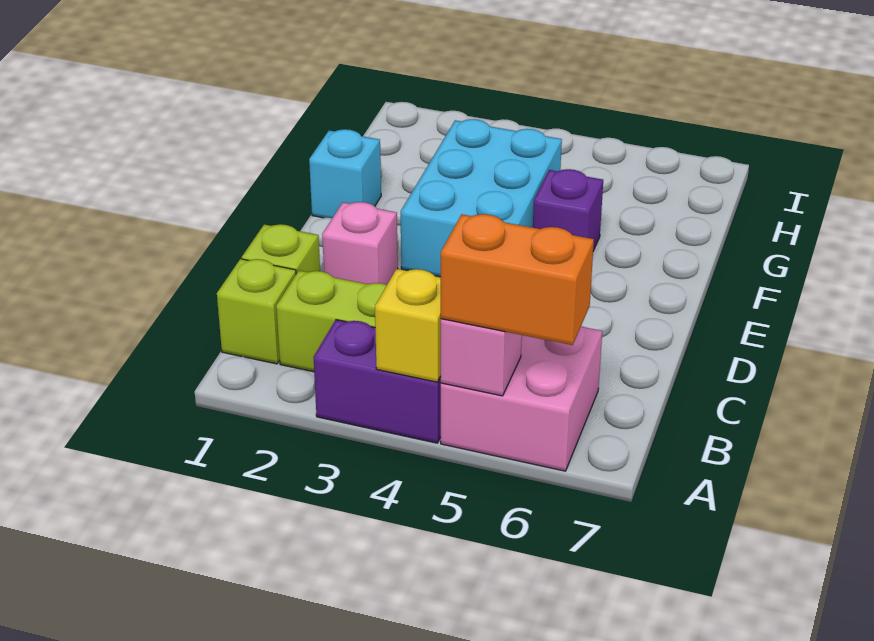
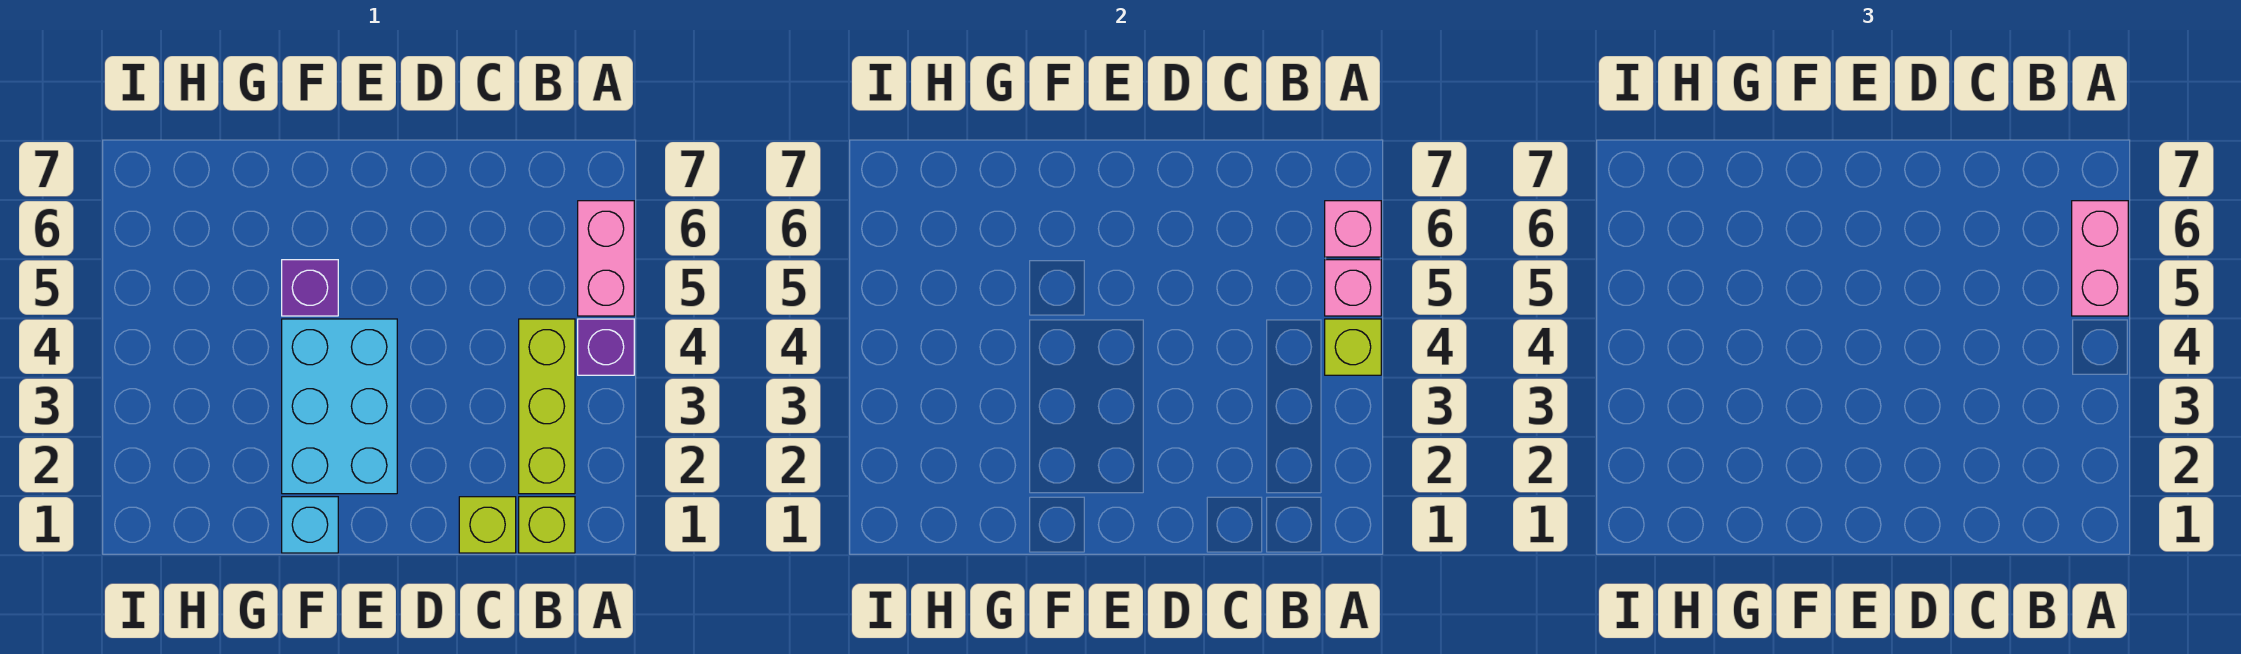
purple brick A3:A4 level 1 -> purple brick A4 level 1
yellow brick A4 level 2 -> lime brick A4 level 2
pink brick A5:B6 level 1 -> pink brick A5:A6 level 1
orange brick A5:A6 level 3 -> pink brick A5:A6 level 3
pink brick D2 level 1 -> pink brick A6 level 2
cyan brick E3:G4 level 1 -> cyan brick E2:F4 level 1

